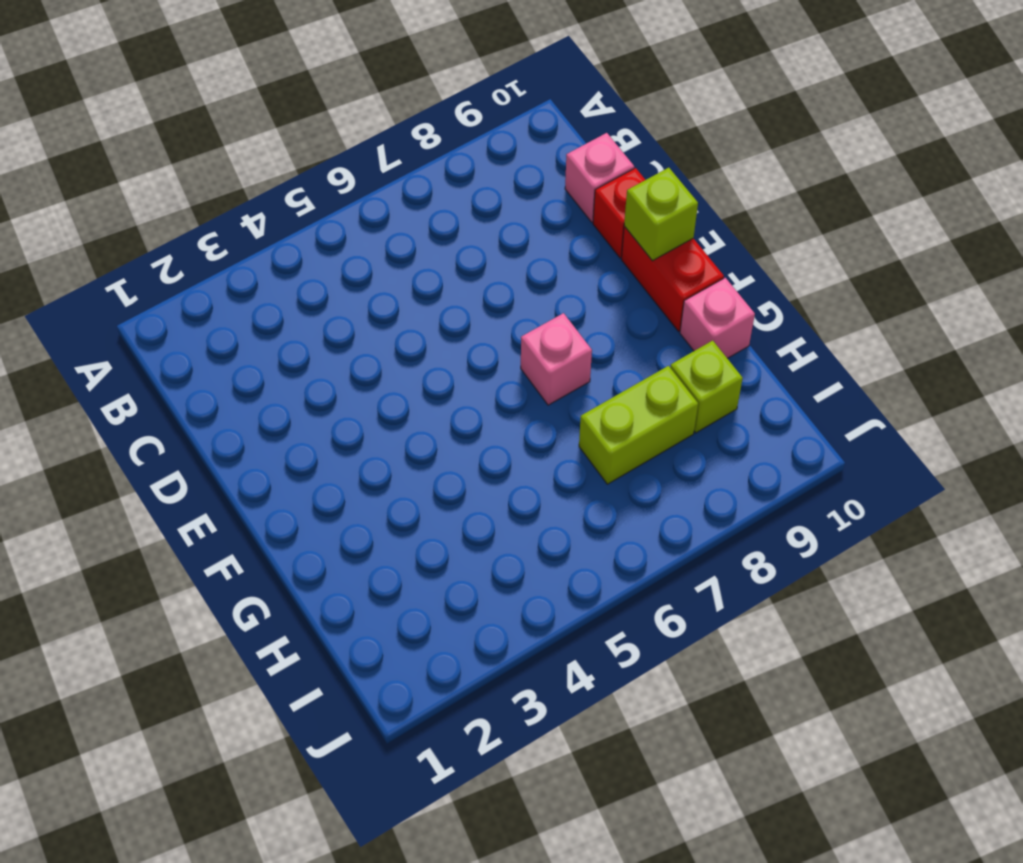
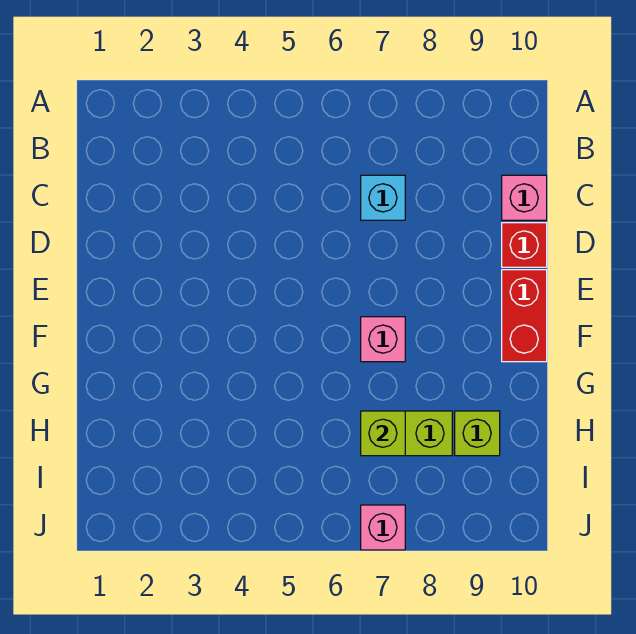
none -> cyan brick C7 level 1
lime brick E10 level 2 -> lime brick H7 level 2
pink brick G10 level 1 -> pink brick J7 level 1

